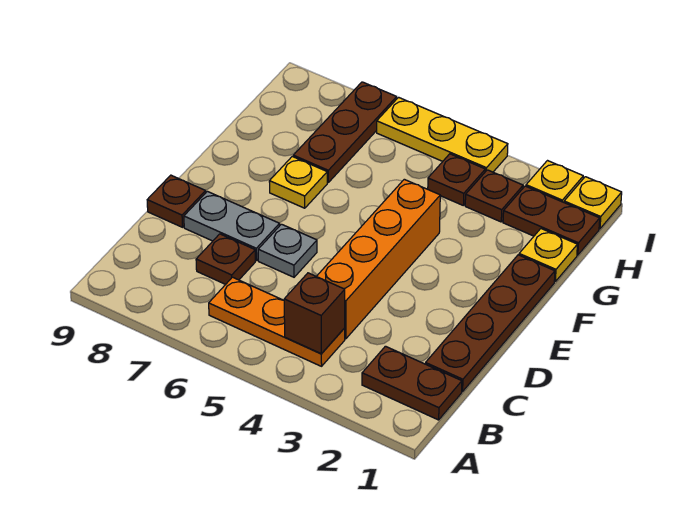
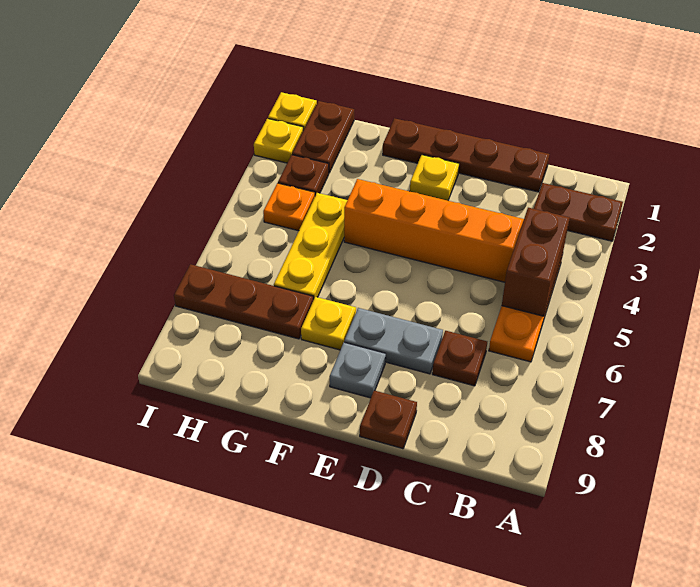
brown plate B1:B2 level 1 -> brown plate A2:B2 level 1
brown brick B4 level 2 -> brown brick B4:B5 level 2
grey plate D6 level 1 -> grey plate E8 level 1
grey plate D7:D8 level 1 -> grey plate D7:E7 level 1
yellow plate G1 level 1 -> yellow plate E2 level 1
brown plate H4 level 1 -> orange plate H4 level 1
yellow plate I4:I6 level 1 -> yellow plate G4:G6 level 1

